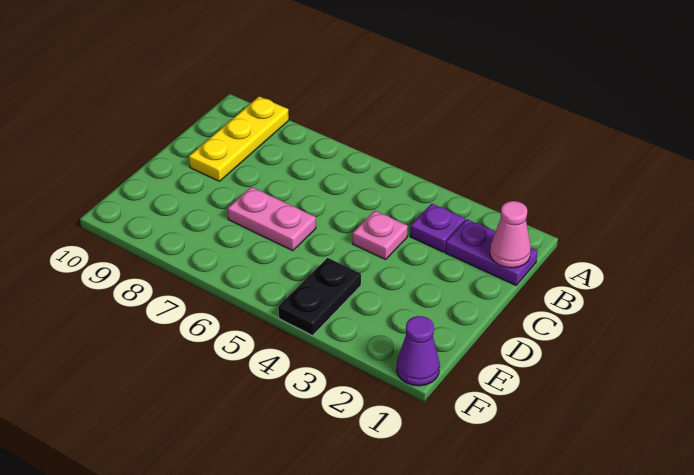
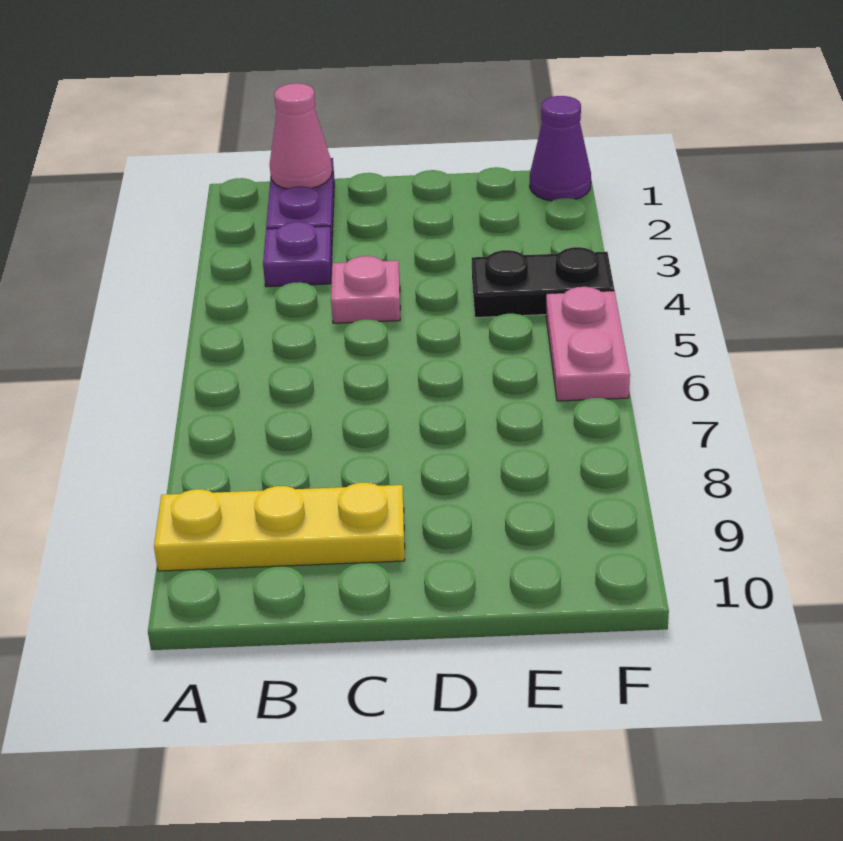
pink plate D6:D7 level 1 -> pink plate F5:F6 level 1

